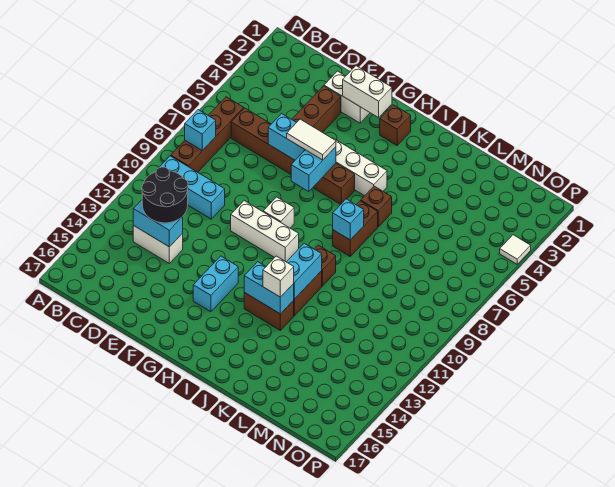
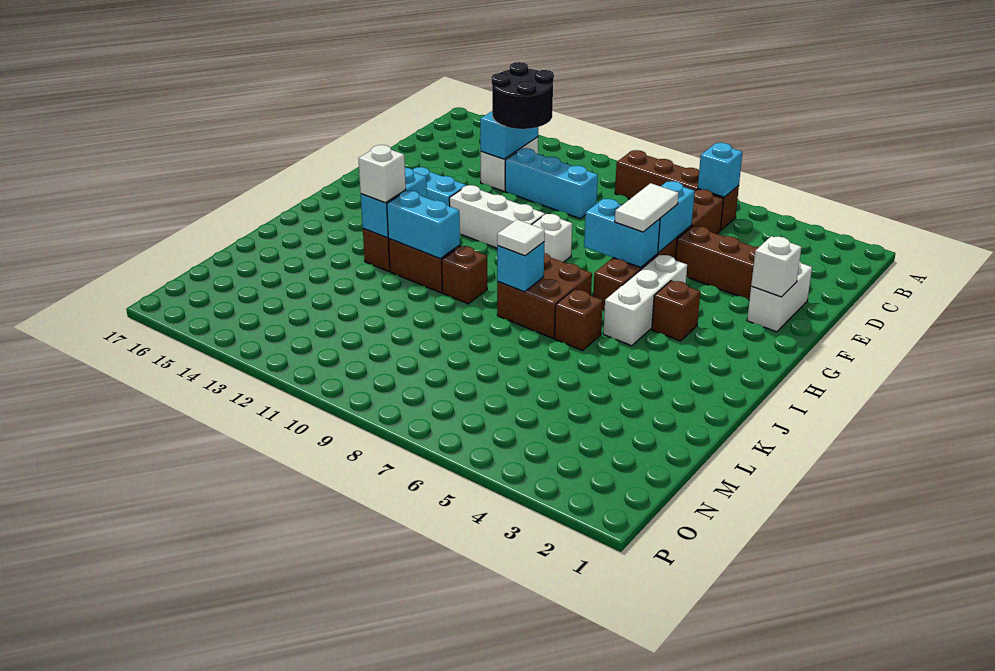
cyan brick B8 level 2 -> cyan brick B6 level 2
cyan brick B10:D10 level 1 -> cyan brick D10:D12 level 1
white brick F2:G2 level 2 -> white brick F2 level 2
white brick F10:H10 level 1 -> white brick G10:G12 level 1
brown brick H2 level 1 -> brown brick H4 level 1
brown brick J7:J8 level 1 -> brown brick I7:J8 level 1
white tile P4 level 1 -> white tile J8 level 3

